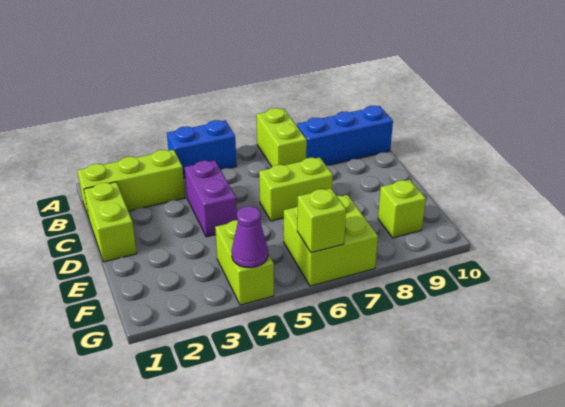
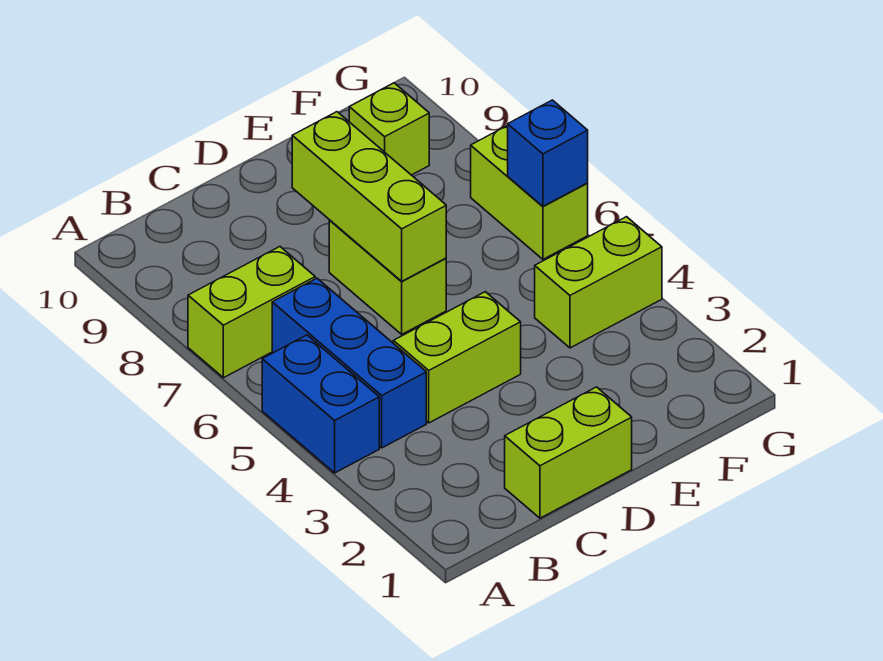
lime brick B1:B3 level 1 -> lime brick D6:D8 level 2
blue brick B8:B10 level 1 -> blue brick B4:B6 level 1
purple brick C4:D4 level 1 -> lime brick C4:D4 level 1
lime brick F6:G7 level 1 -> lime brick G6:G7 level 1
purple cone G4 level 2 -> none
lime brick G6 level 2 -> blue brick G6 level 2

